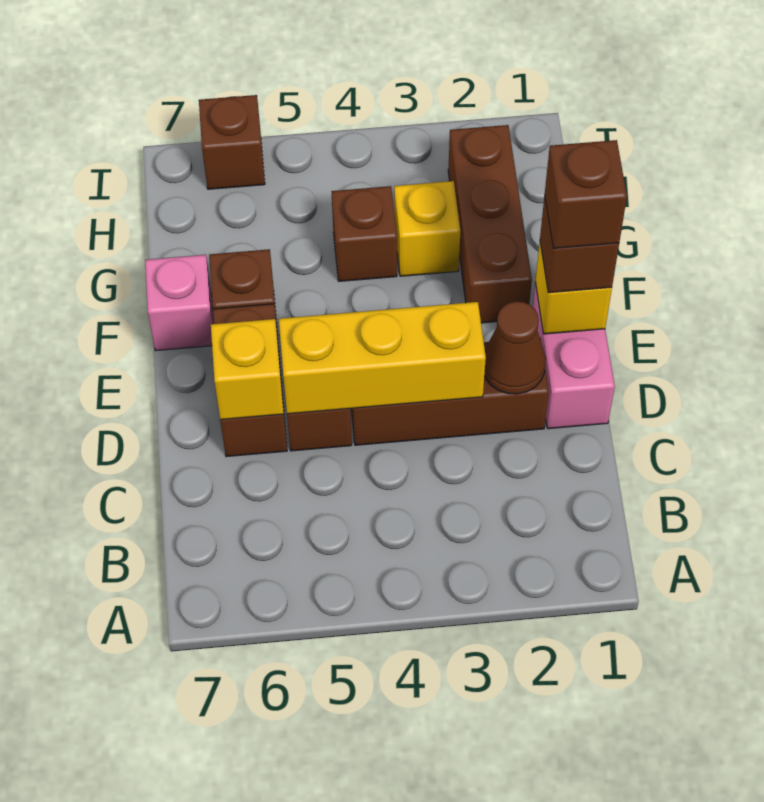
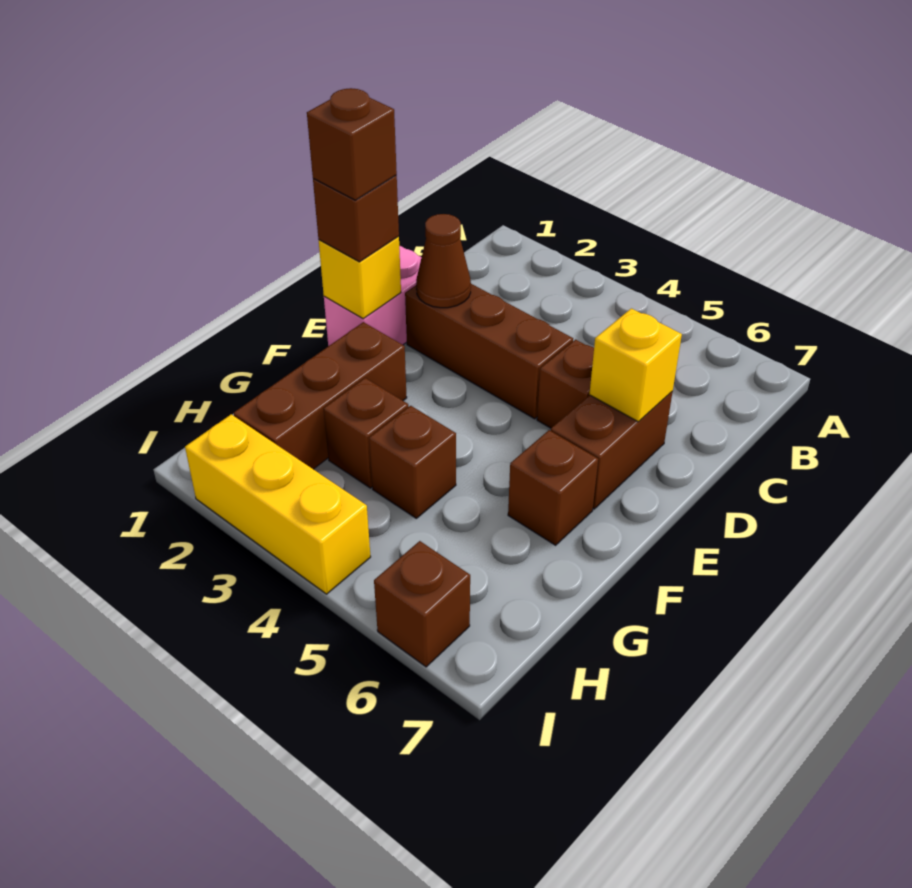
yellow brick D3:D5 level 2 -> yellow brick I2:I4 level 1
pink brick F7 level 1 -> none
yellow brick G3 level 1 -> brown brick G3 level 1

